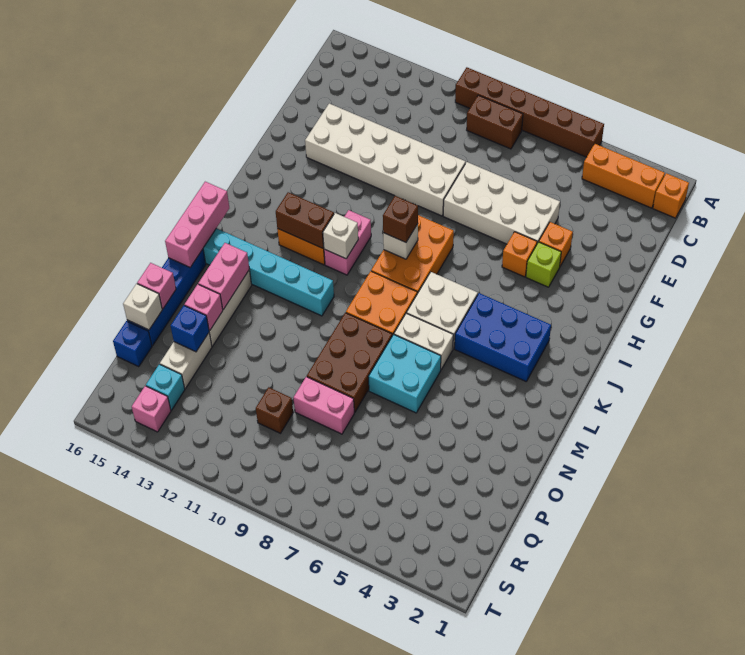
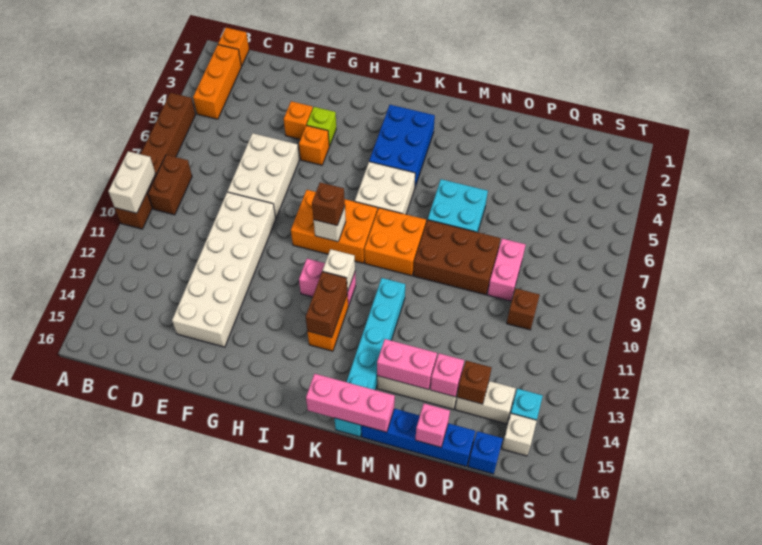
white brick E5:F8 level 1 -> white brick E6:F8 level 1
white brick L6:L7 level 1 -> white brick A9:A10 level 2
blue brick P14 level 2 -> brown brick P14 level 2
white brick P16 level 2 -> white brick R15 level 1
pink brick S14 level 1 -> none

